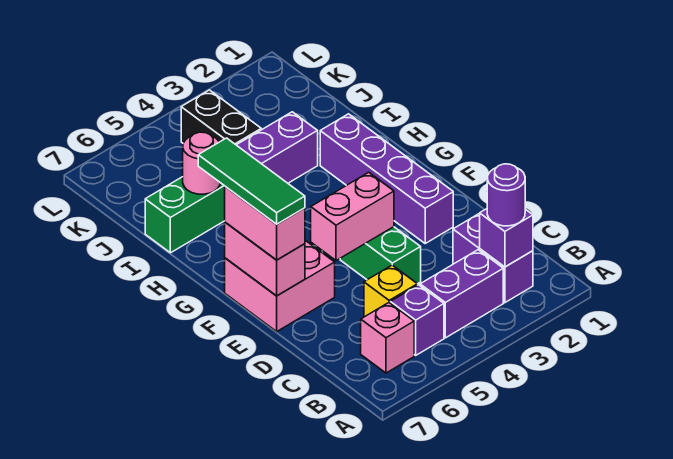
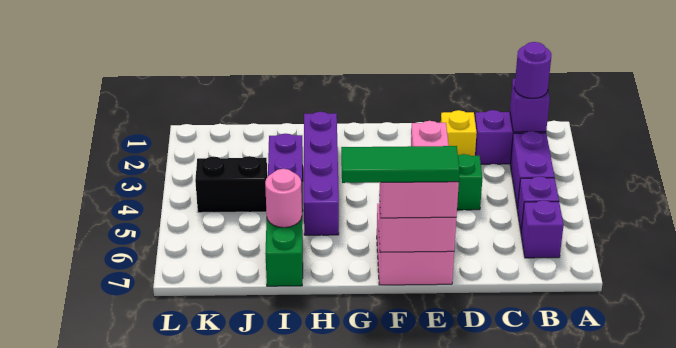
pink brick B6 level 1 -> purple brick B6 level 1
yellow brick C5 level 1 -> yellow brick D2 level 1
purple brick E2:H2 level 1 -> purple brick H2:H5 level 1

